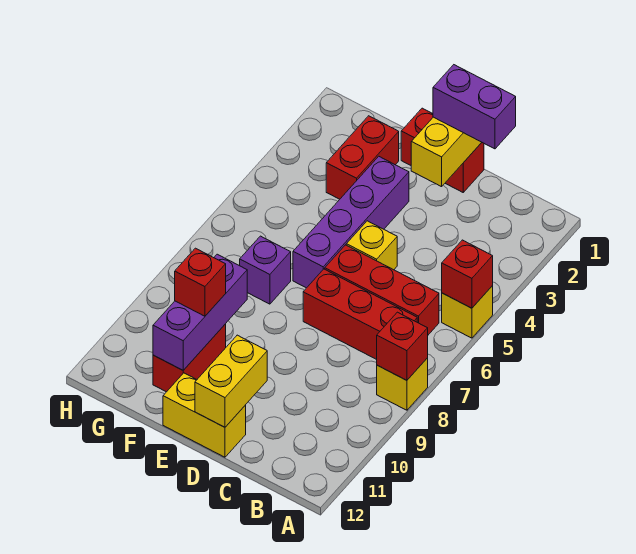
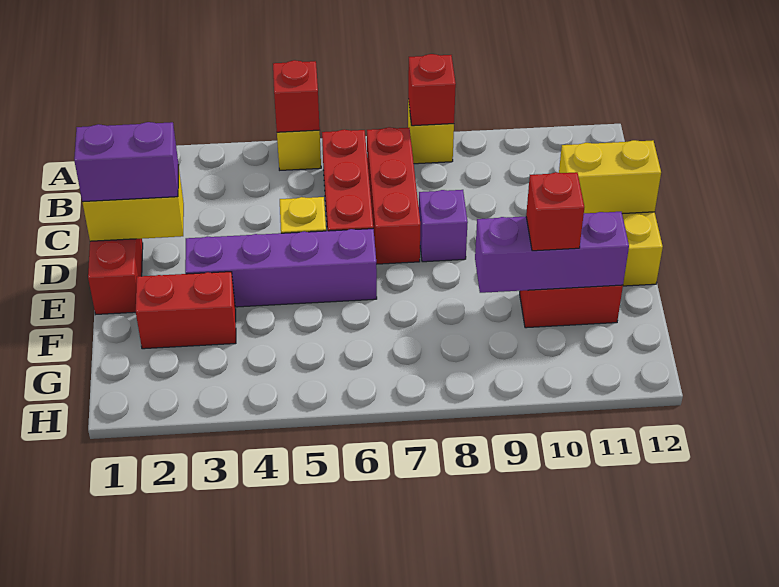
purple brick C1:D1 level 3 -> purple brick D1:D2 level 3
purple brick F7 level 1 -> purple brick D8 level 1

